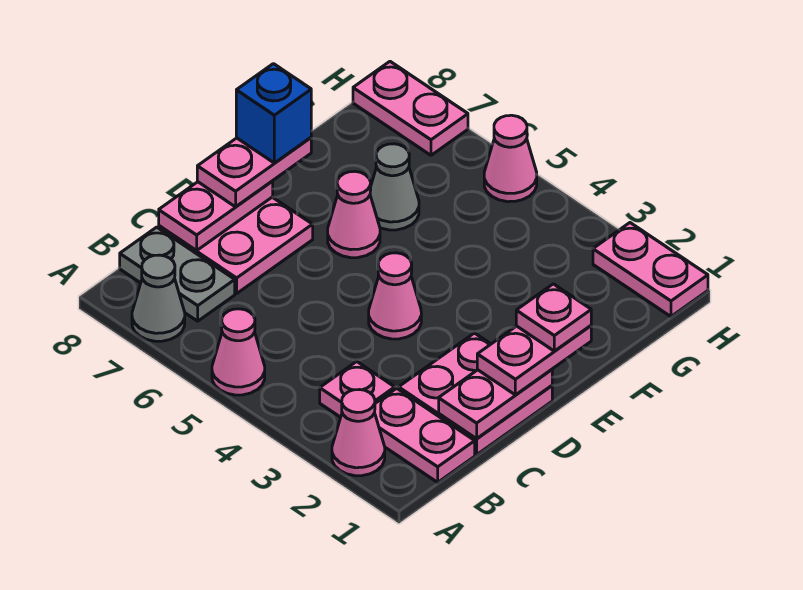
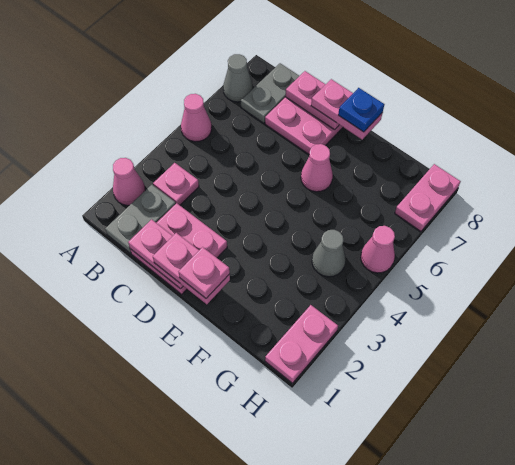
pink plate B1:B2 level 1 -> grey plate B1:B2 level 1
pink cone D4 level 1 -> none
blue brick E8 level 4 -> blue plate E8 level 4
grey cone F6 level 1 -> grey cone G4 level 1

